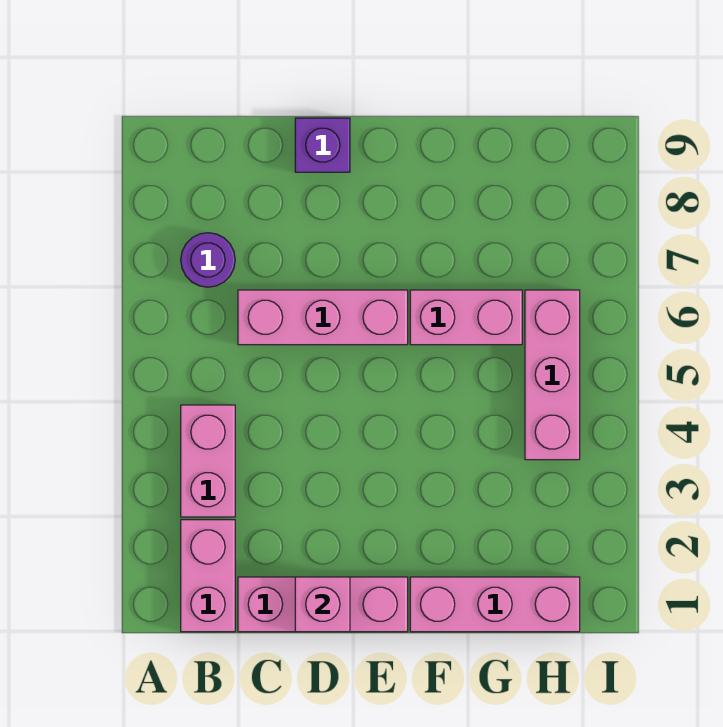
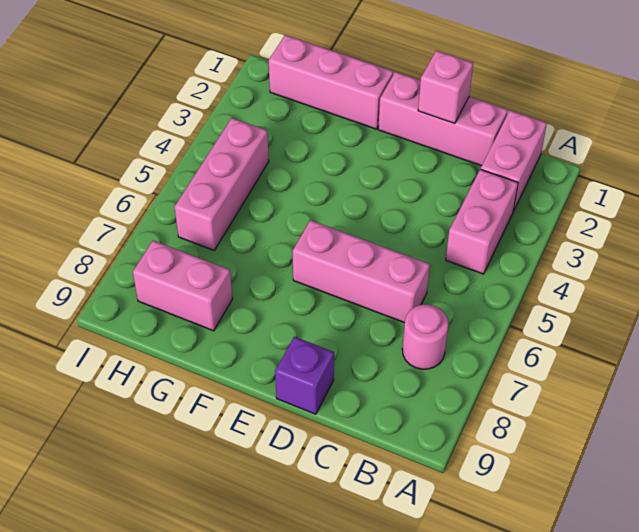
purple round brick B7 level 1 -> pink round brick B7 level 1
pink brick F6:G6 level 1 -> pink brick G8:H8 level 1

